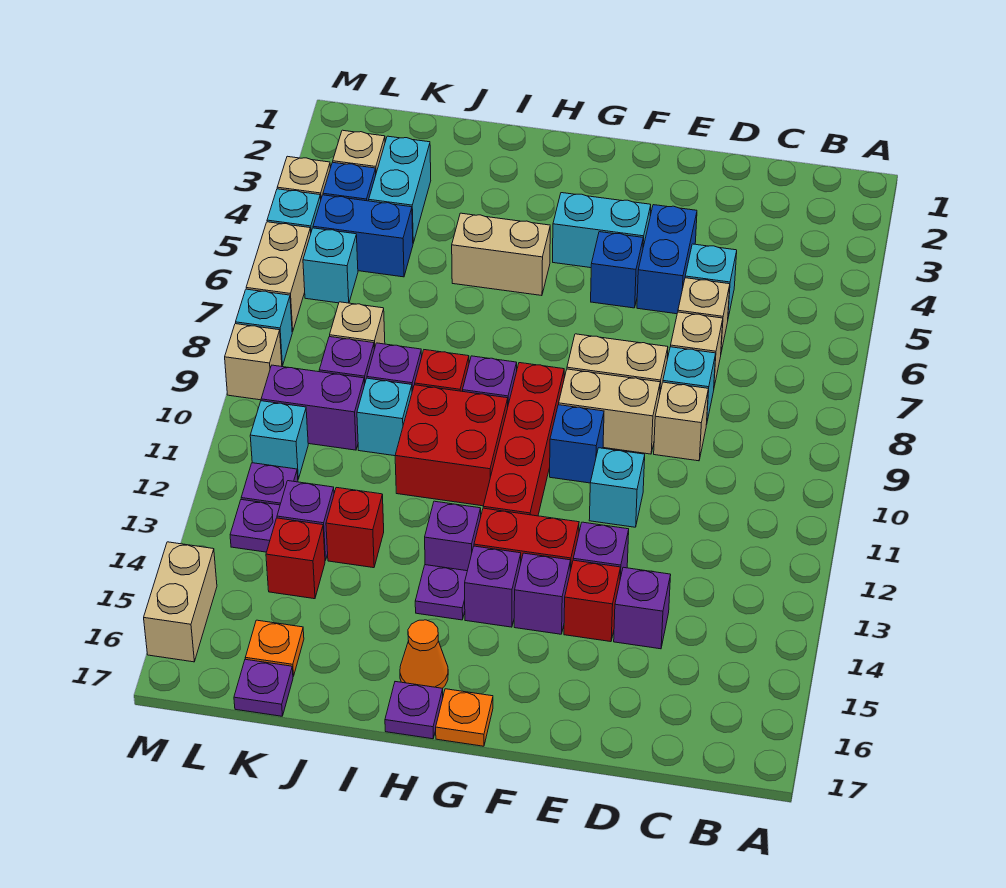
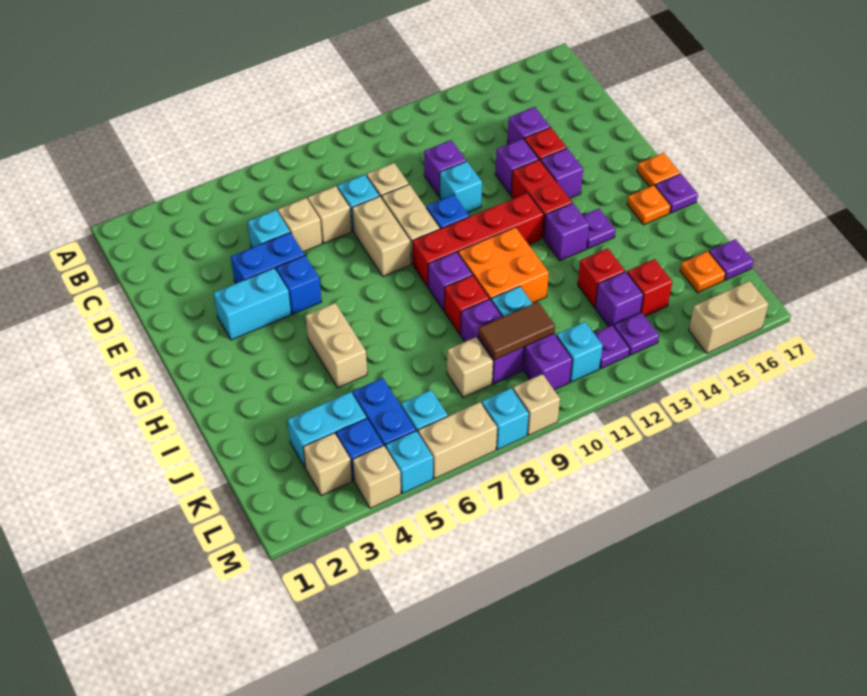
cyan brick F4:G4 level 1 -> cyan brick F3:F4 level 1
purple brick G14 level 1 -> purple brick D11 level 1
red brick H10:I11 level 1 -> orange brick H10:I11 level 1
orange cone H16 level 1 -> orange plate H16 level 1
none -> brown tile K9:K10 level 2

